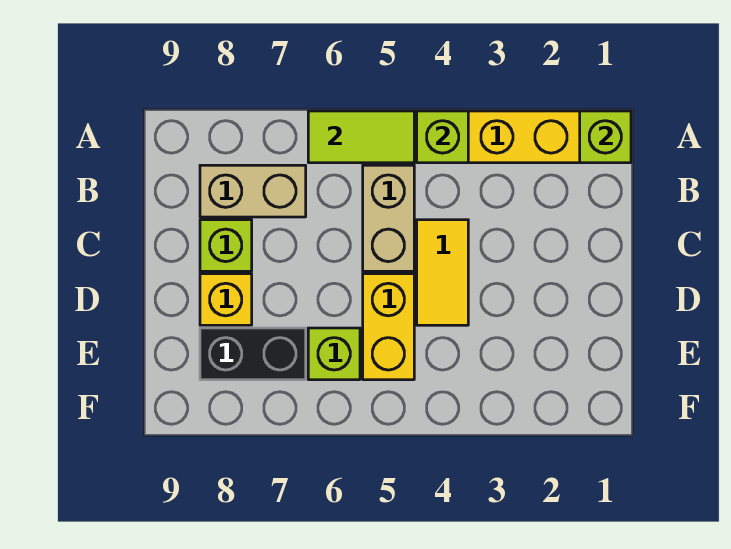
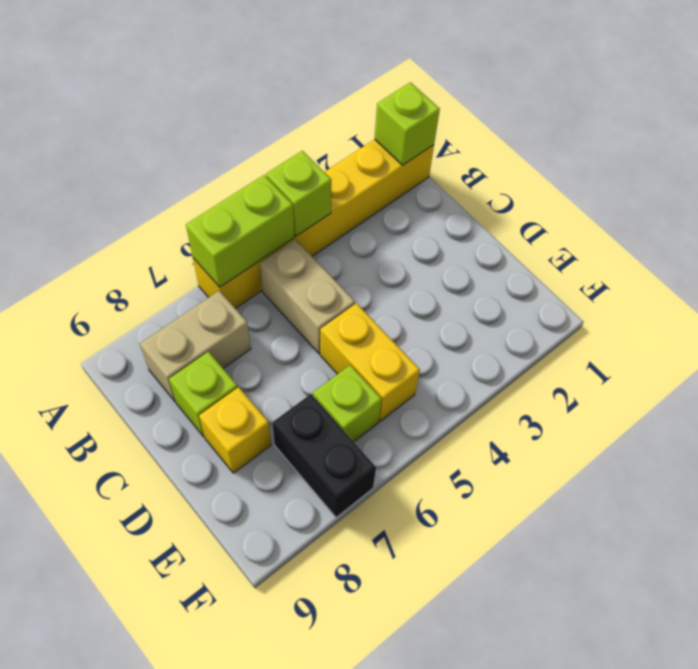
lime tile A5:A6 level 2 -> lime brick A5:A6 level 2
yellow tile C4:D4 level 1 -> none
black brick E7:E8 level 1 -> black brick E7:F7 level 1

